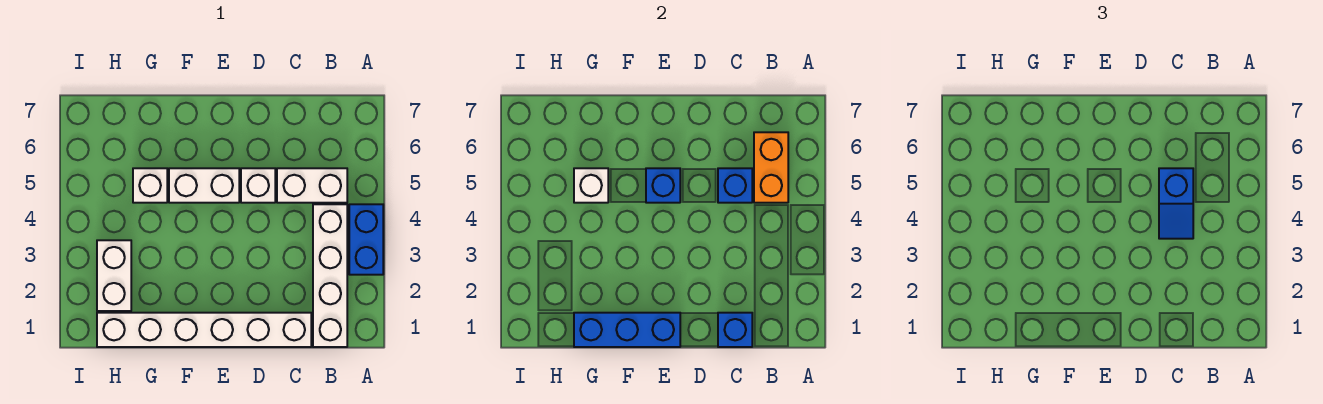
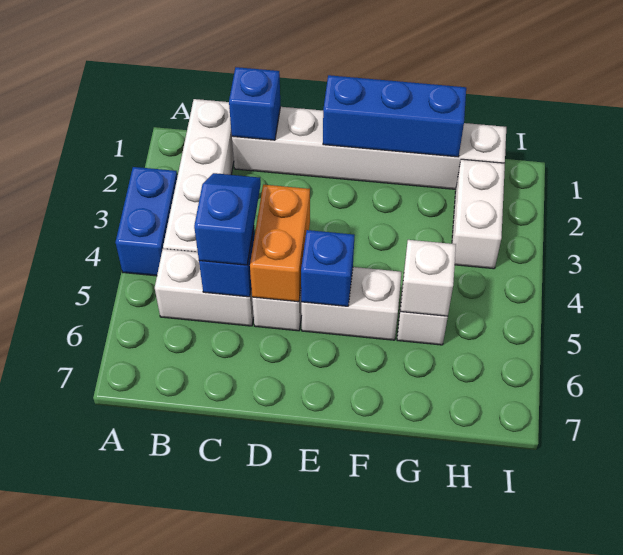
orange brick B5:B6 level 2 -> orange brick D4:D5 level 2

